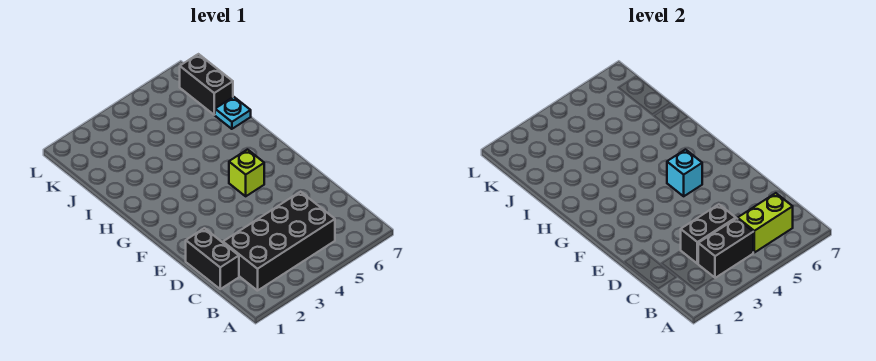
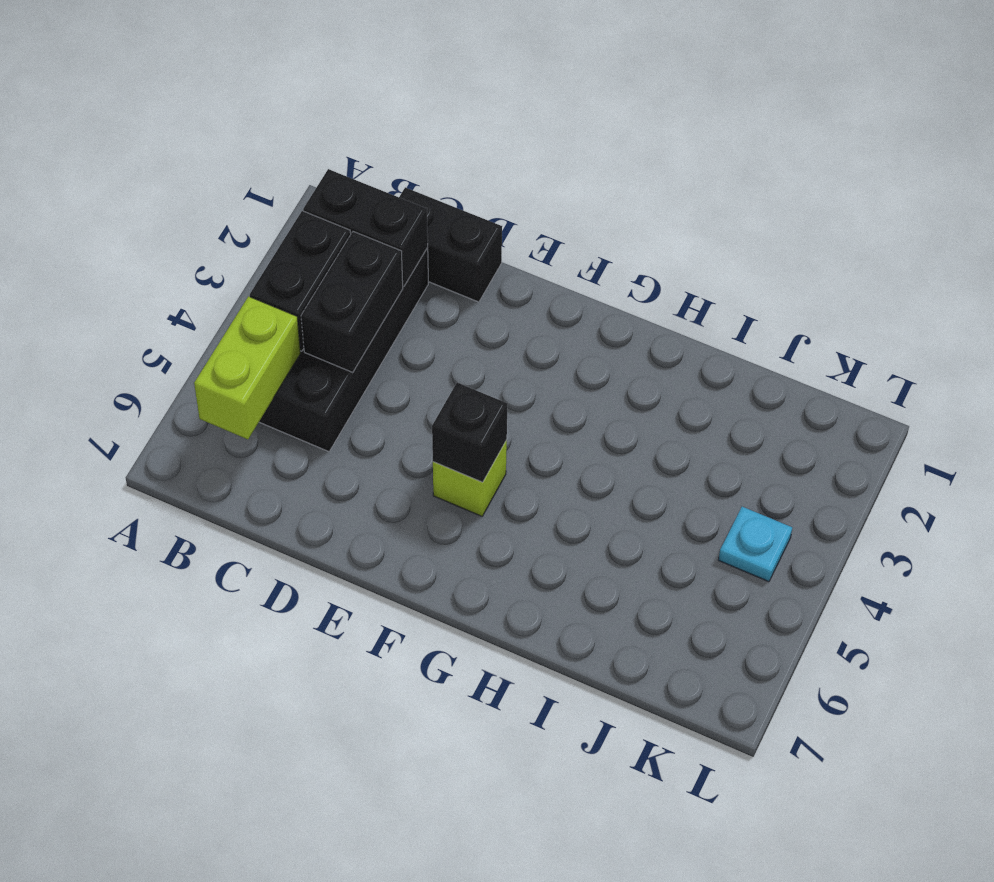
cyan brick F5 level 2 -> black brick F5 level 2
cyan plate I7 level 1 -> cyan plate K4 level 1
black brick J7:K7 level 1 -> black brick B2:C2 level 2

